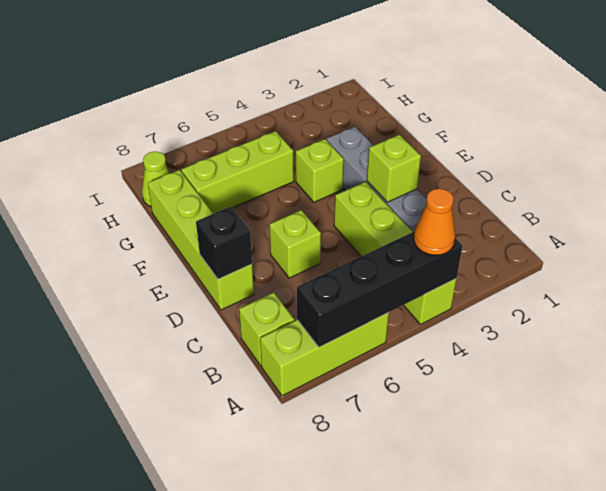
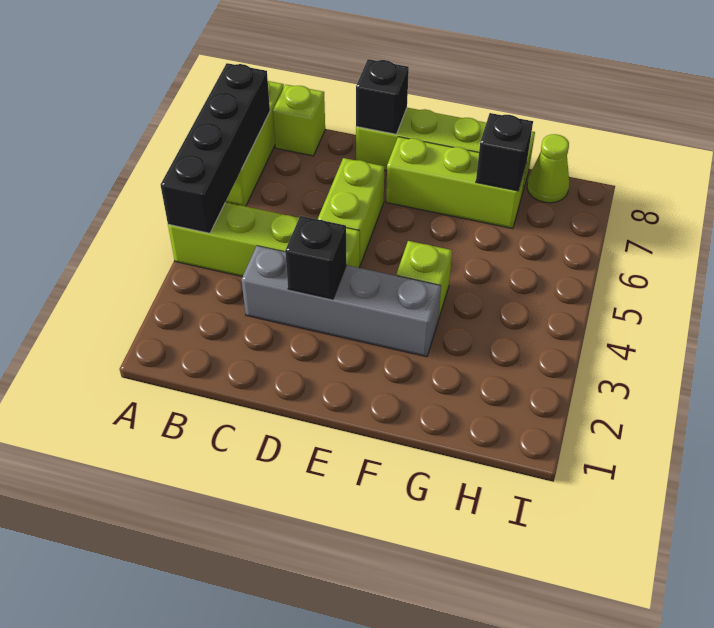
orange cone A4 level 3 -> none
lime brick D3 level 2 -> black brick D3 level 2
lime brick D6 level 1 -> lime brick D5:D6 level 1
lime brick G5:G7 level 1 -> lime brick E7:G7 level 1
none -> black brick G7 level 2

